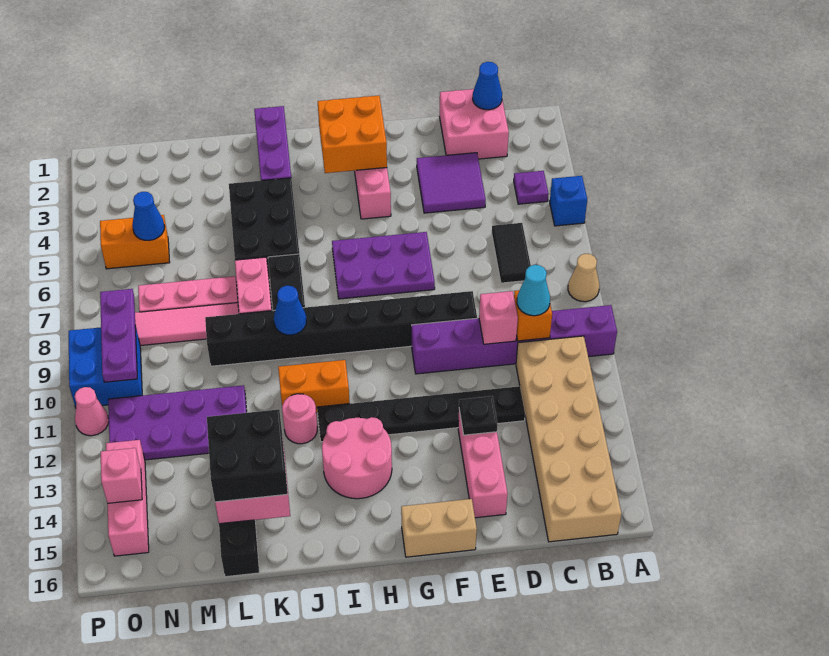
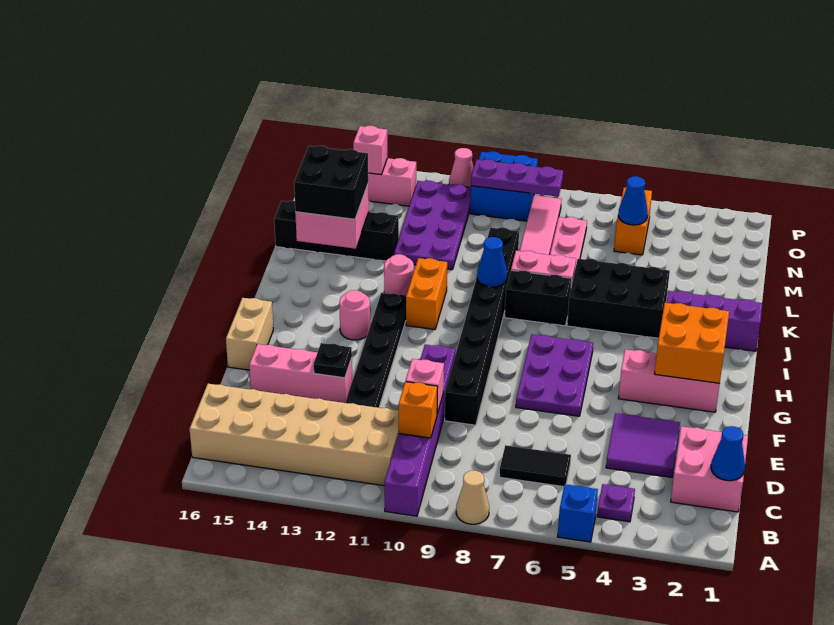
cyan cone C10 level 3 -> none
pink round brick H13:I14 level 1 -> pink round brick H13 level 1

